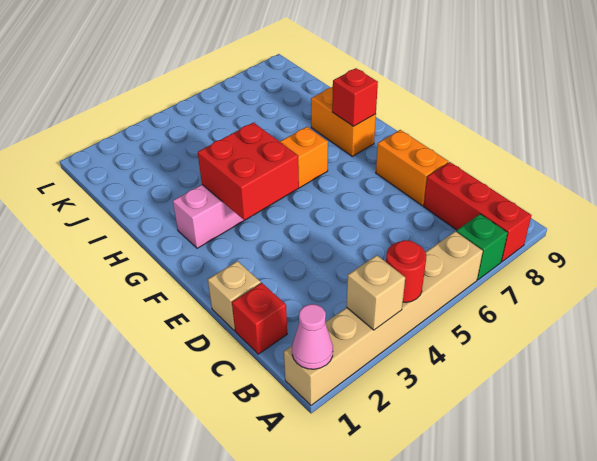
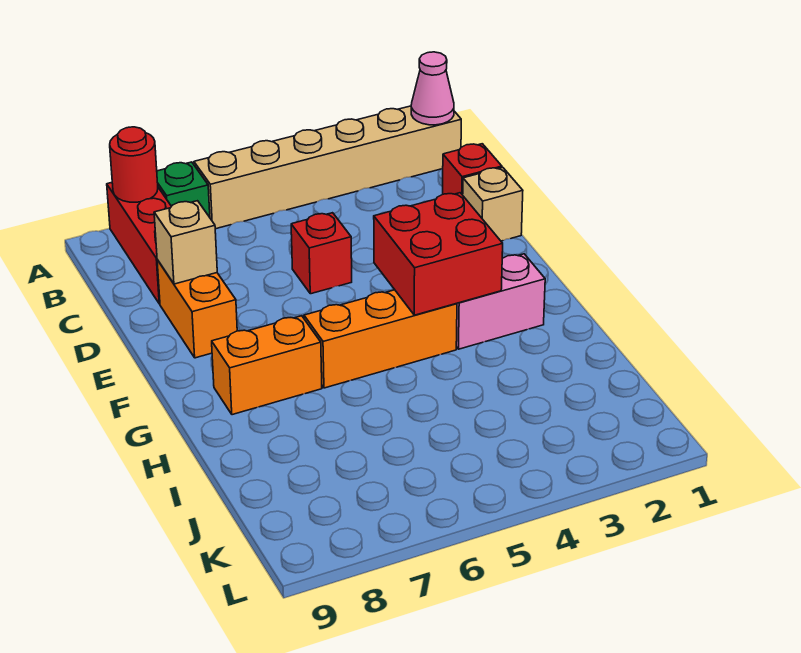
tan brick A3 level 2 -> tan brick D8 level 2
red round brick A4 level 2 -> red round brick A8 level 2
orange brick G8:H8 level 1 -> orange brick G7:G8 level 1
red brick G8 level 2 -> red brick D5 level 1

